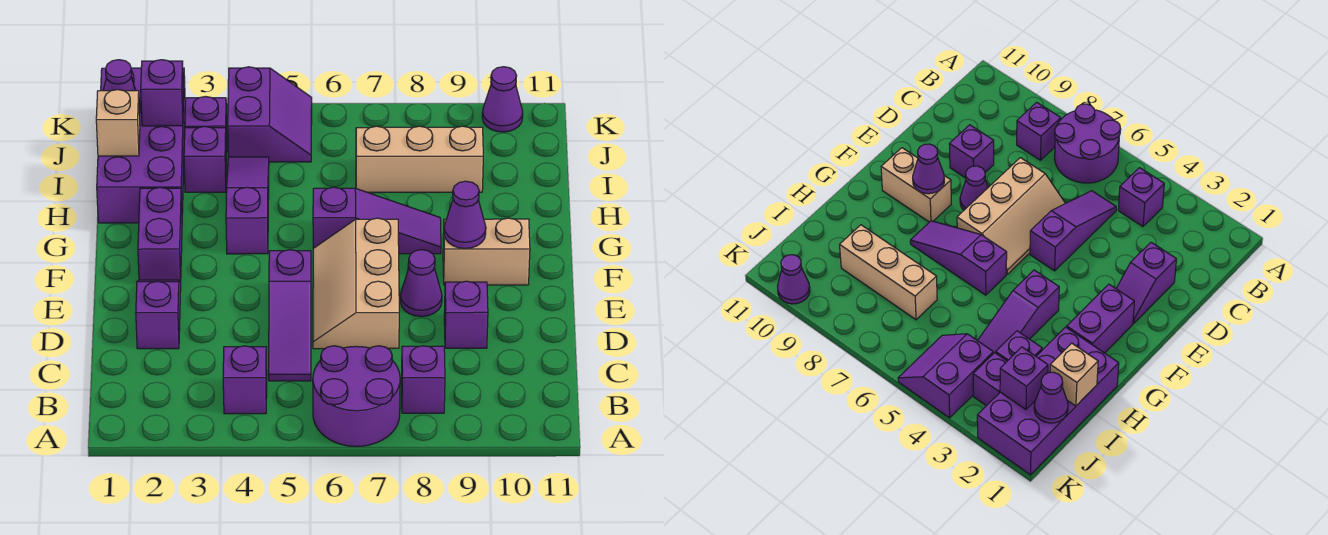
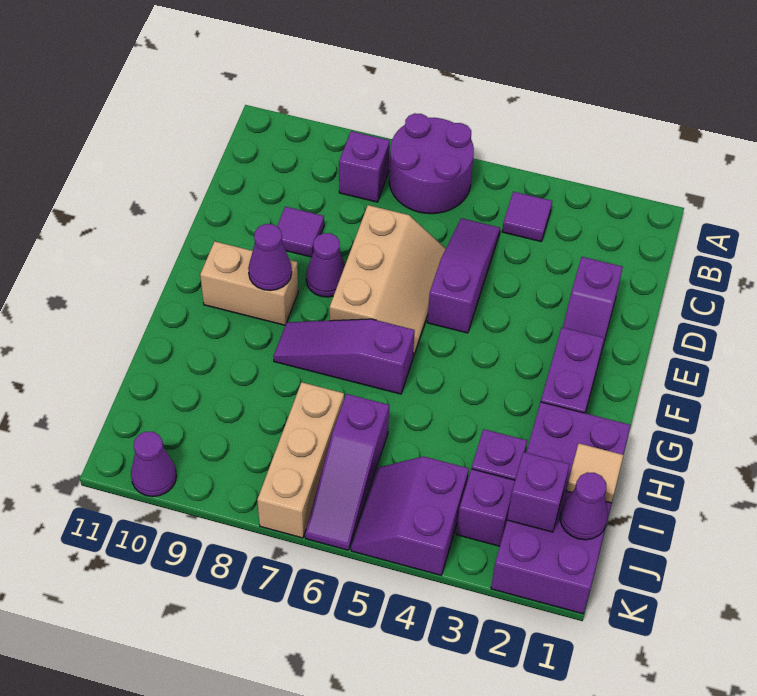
purple brick B4 level 1 -> purple tile B4 level 1
purple brick D9 level 1 -> purple tile D9 level 1
purple slope G4:I4 level 1 top G -> purple slope I6:K6 level 1 top I
tan brick I1 level 2 -> tan tile I1 level 2
tan brick I7:I9 level 1 -> tan brick I7:K7 level 1

